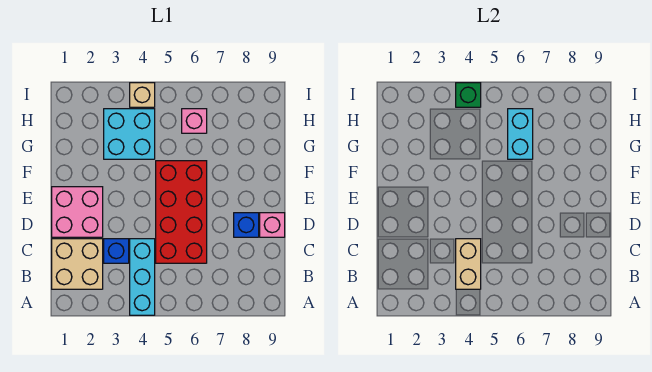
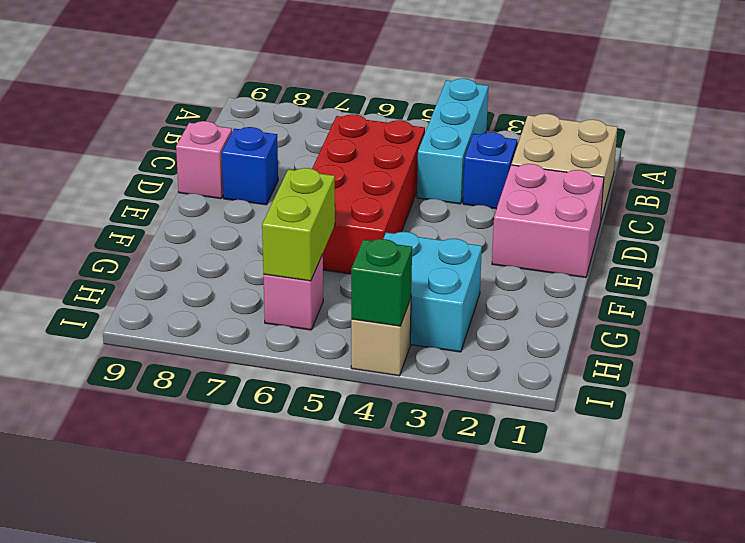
tan brick B4:C4 level 2 -> none
cyan brick G6:H6 level 2 -> lime brick G6:H6 level 2

